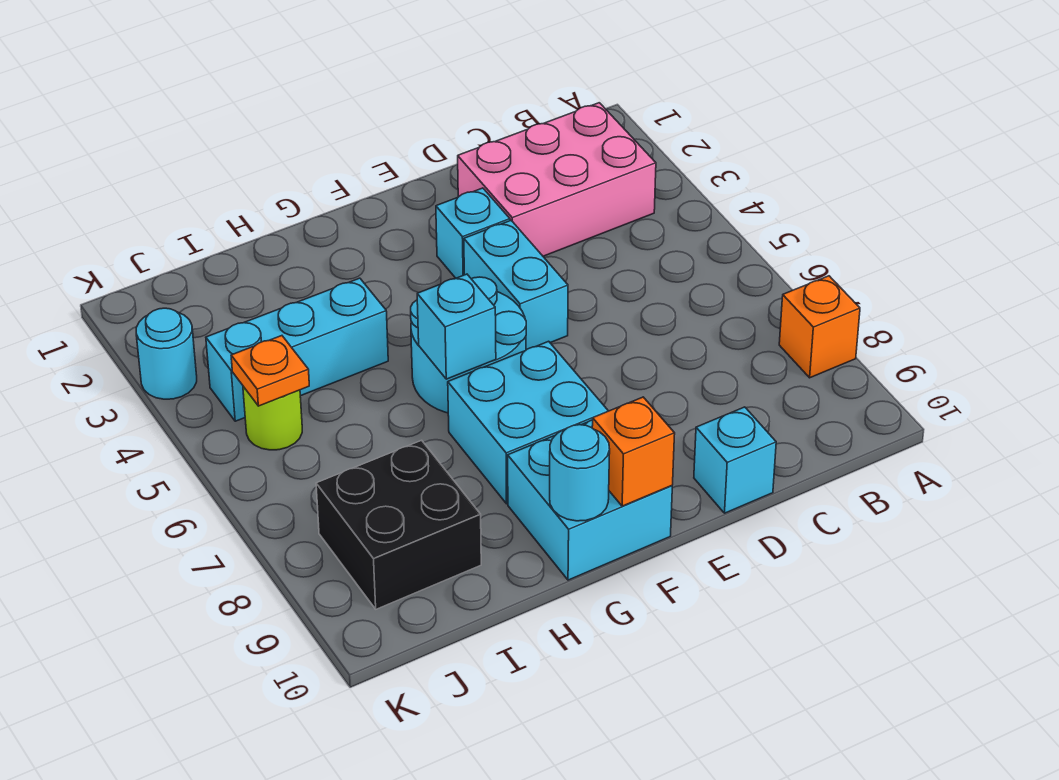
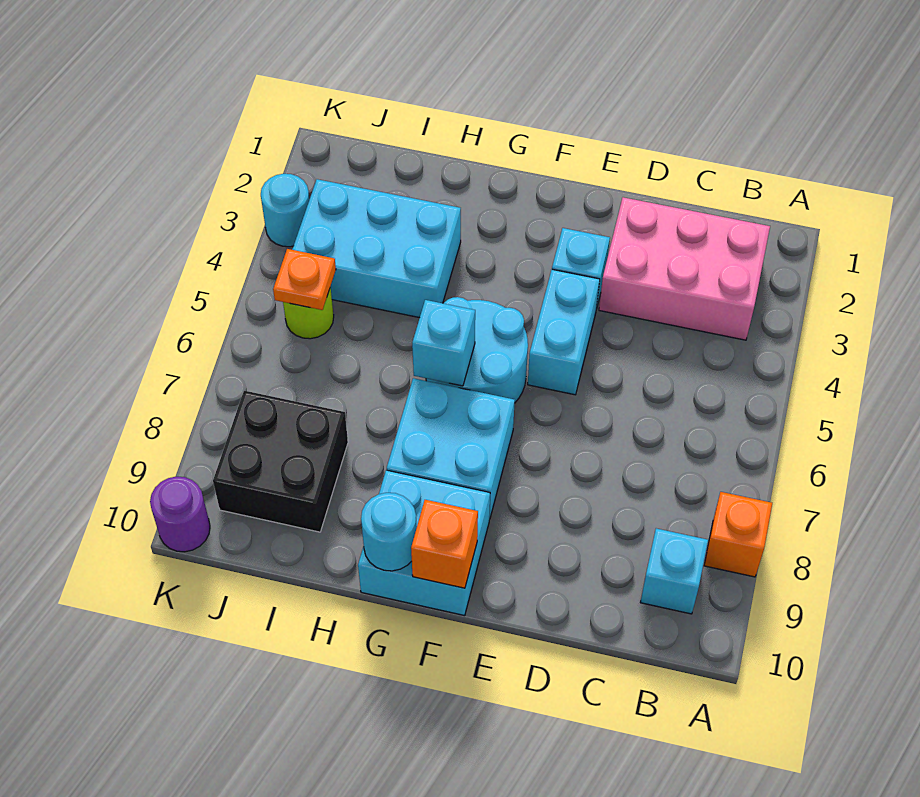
cyan brick D10 level 1 -> cyan brick B9 level 1
cyan brick H4:J4 level 1 -> cyan brick H3:J4 level 1
none -> purple round brick K10 level 1

